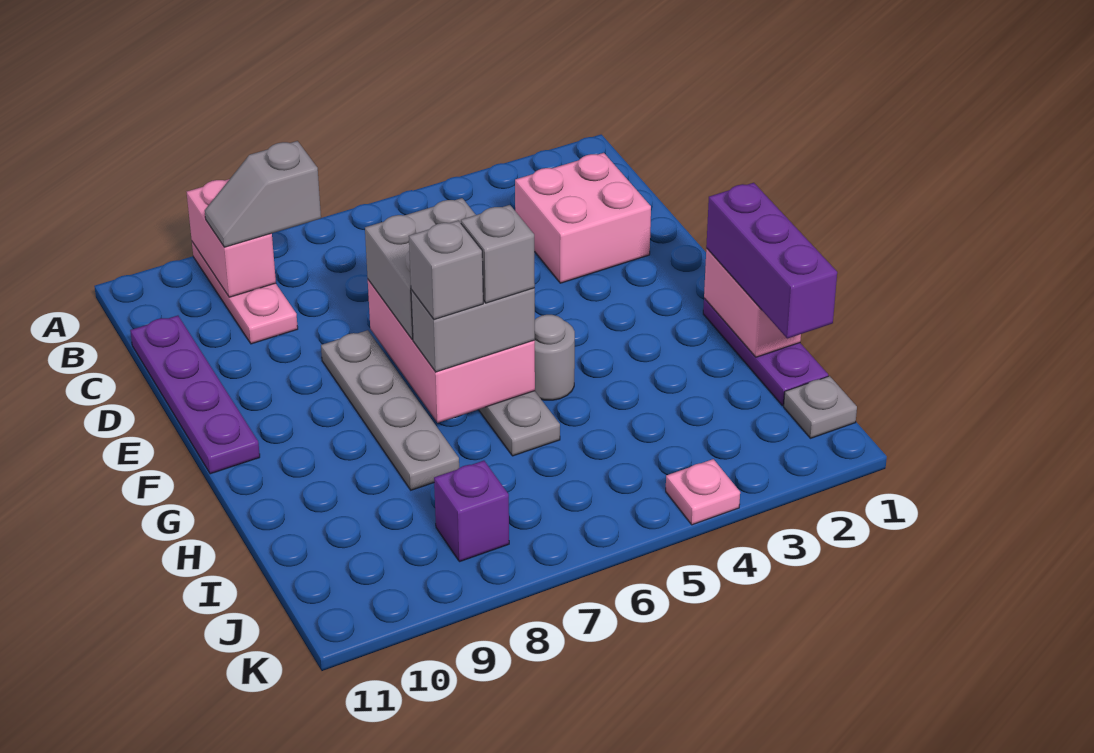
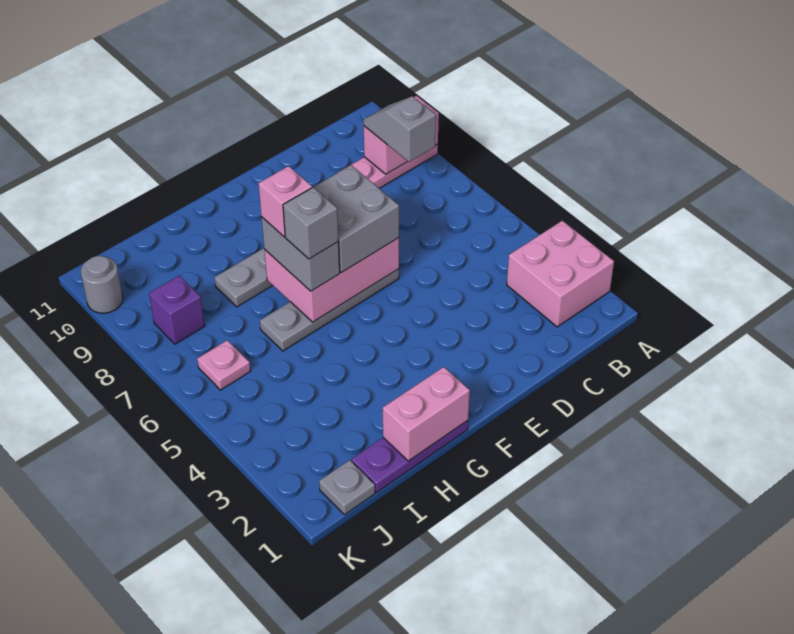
pink brick C2:D3 level 1 -> pink brick A2:B3 level 1
purple plate C11:F11 level 1 -> none
purple brick G1:I1 level 3 -> none
grey round brick G5 level 1 -> grey round brick K10 level 1
grey brick G7 level 4 -> pink brick G7 level 4
pink plate K4 level 1 -> pink plate J6 level 1

